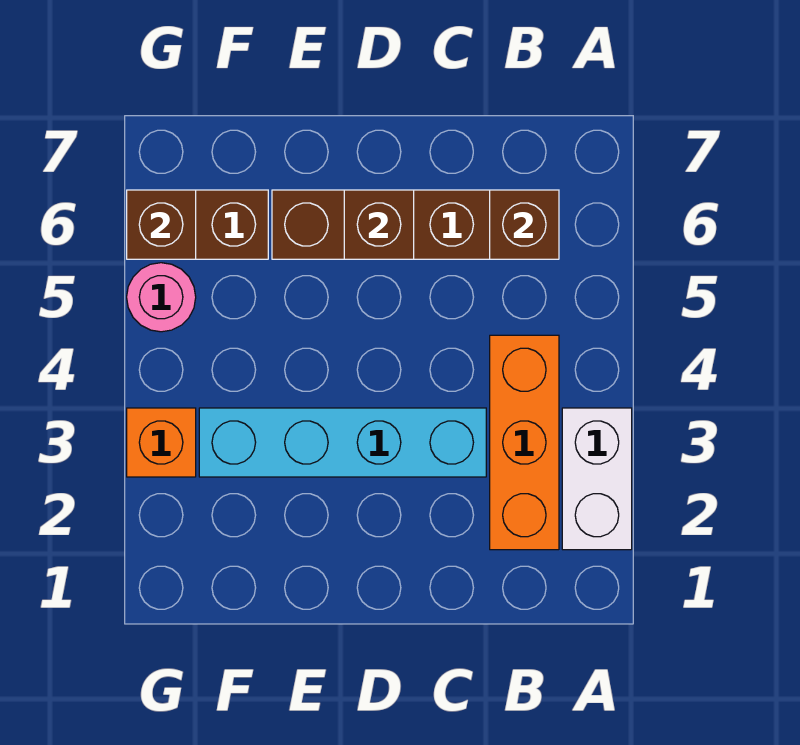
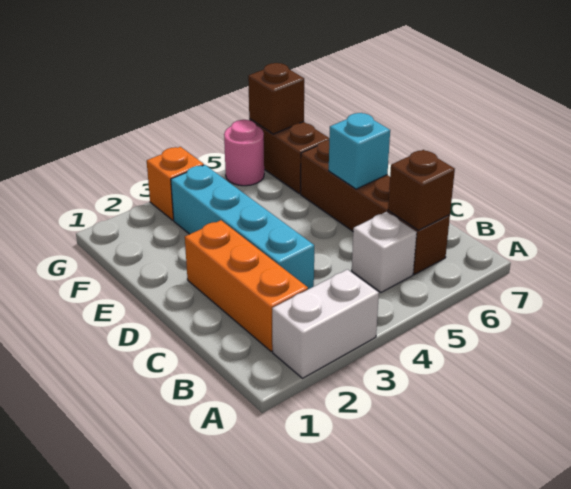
orange brick B2:B4 level 1 -> orange brick B2:D2 level 1
none -> white brick B5 level 1
brown brick D6 level 2 -> cyan brick D6 level 2

